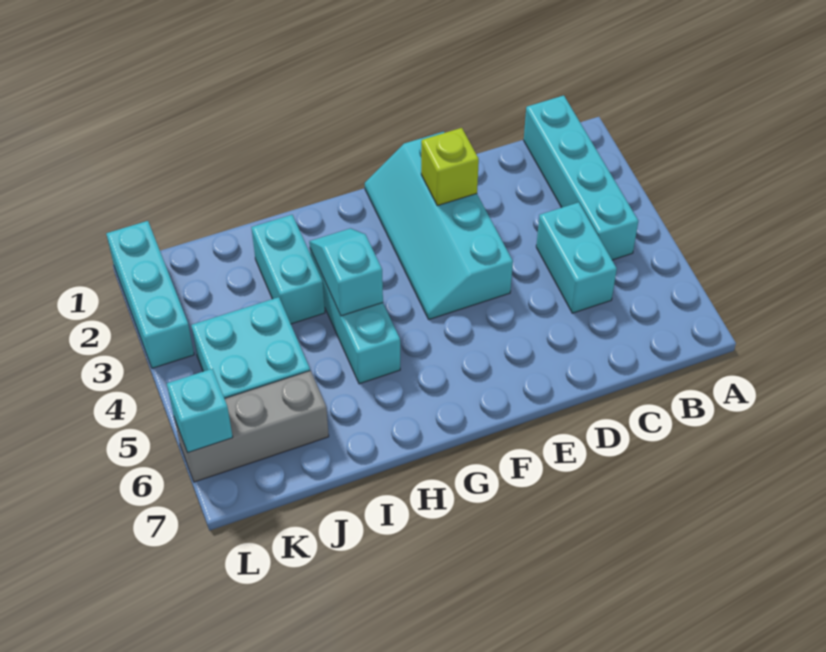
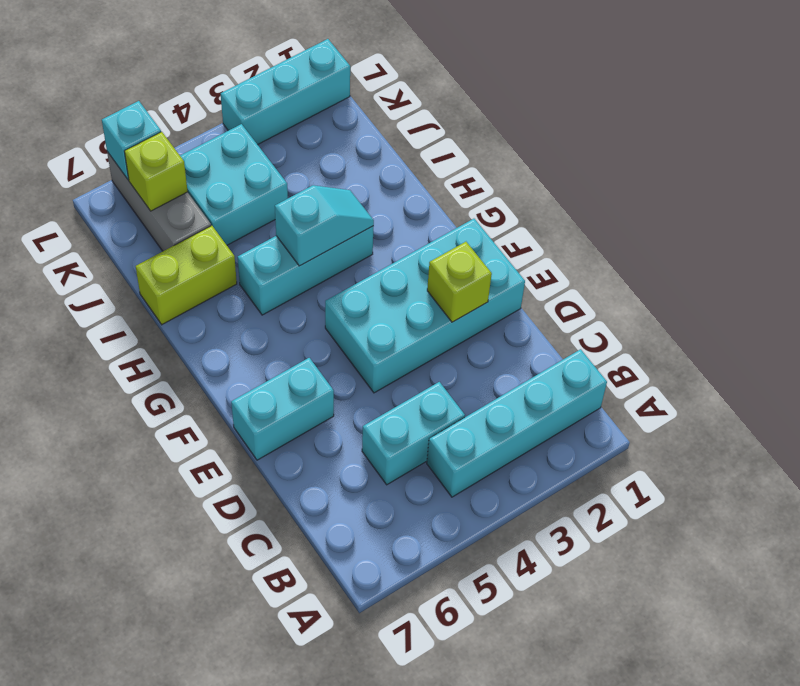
cyan slope E1:F4 level 1 top E -> cyan brick E1:F4 level 1
cyan brick I2:I3 level 1 -> cyan brick E6:E7 level 1
none -> lime brick I6:I7 level 1
none -> lime brick K6 level 2

